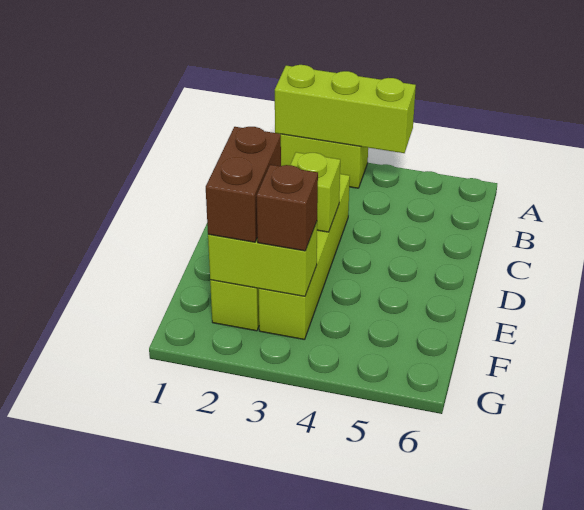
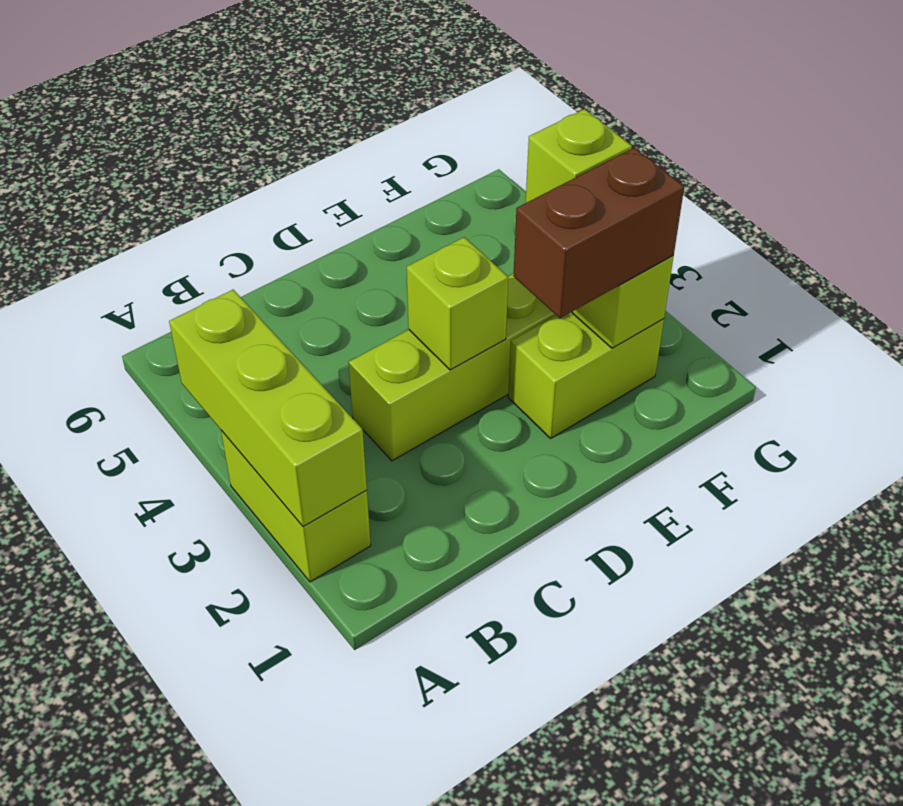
brown brick F3 level 3 -> lime brick F3 level 3

